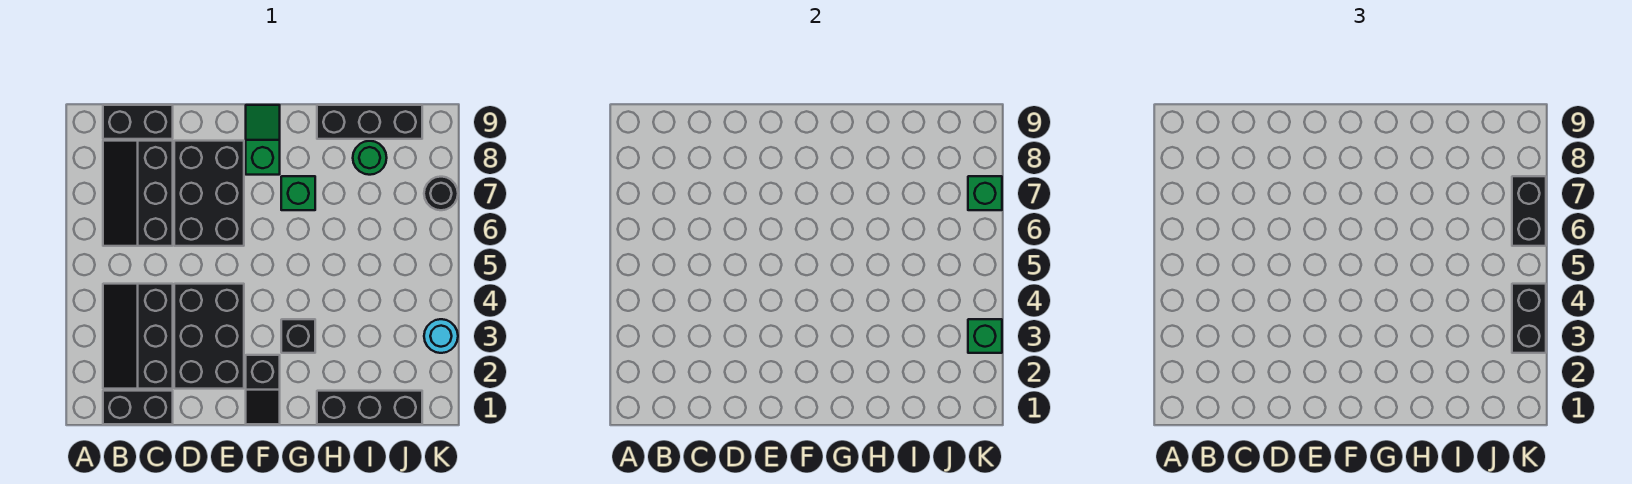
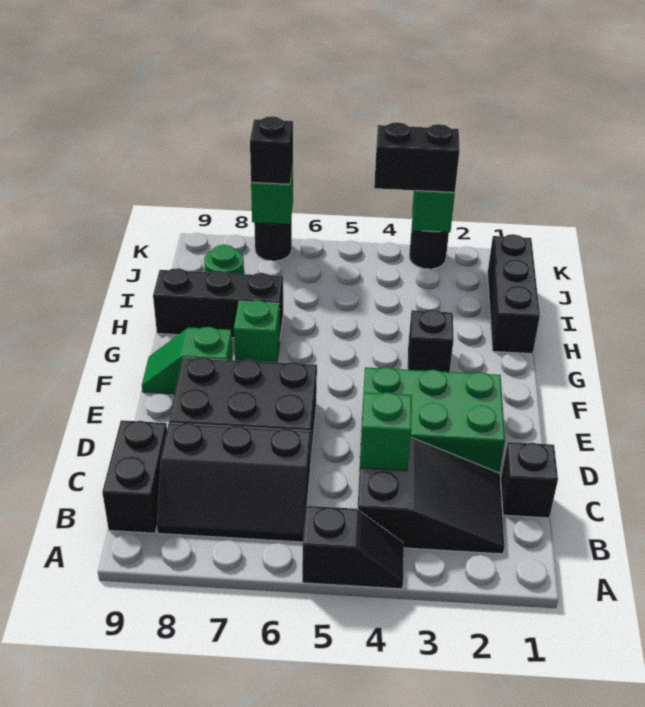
black brick B1:C1 level 1 -> black brick C1 level 1
black slope B2:C4 level 1 top C -> black slope B2:C4 level 1 top 4
none -> green brick C4 level 2
black brick D2:E4 level 1 -> green brick D2:E4 level 1
black slope F1:F2 level 1 top 2 -> black slope A4:A5 level 1 top 5
black brick H9:J9 level 1 -> black brick H7:H9 level 1
cyan round brick K3 level 1 -> black round brick K3 level 1
black brick K6:K7 level 3 -> black brick K7 level 3

